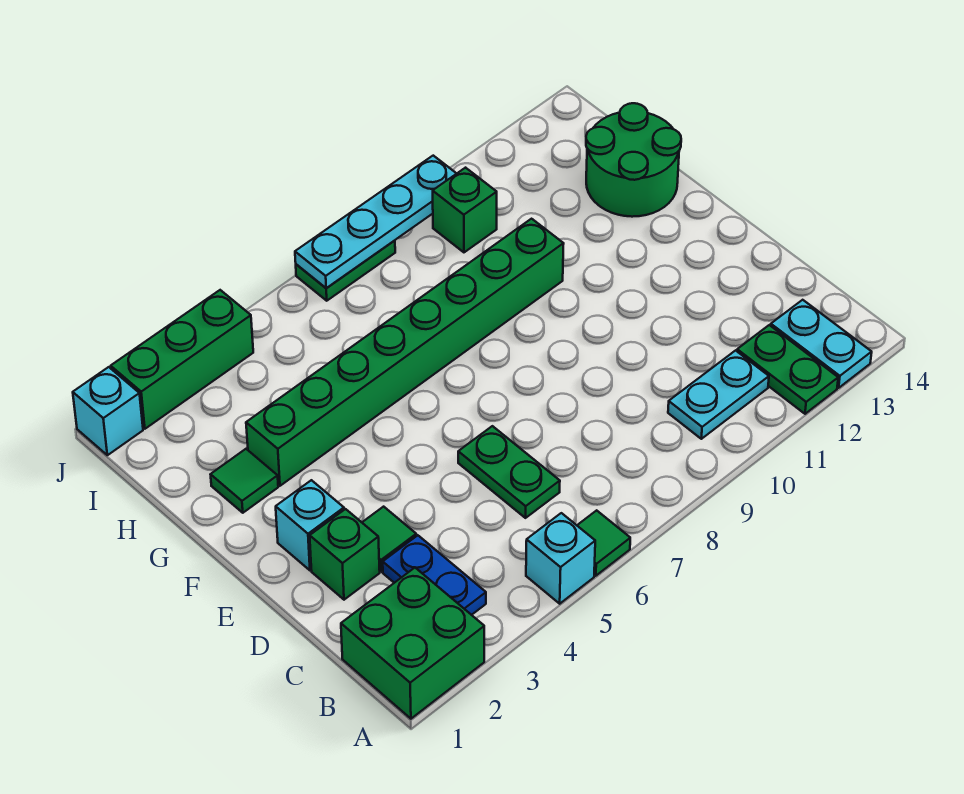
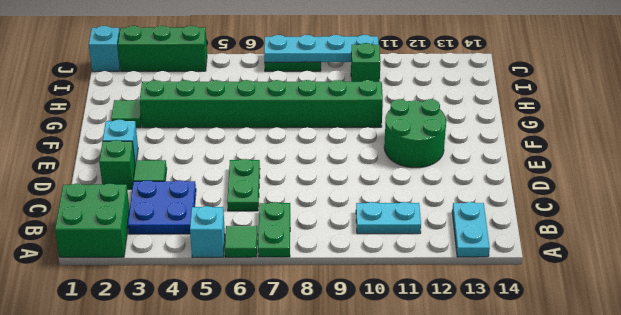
green plate A12:B12 level 1 -> green plate A7:B7 level 1
blue plate B3:C3 level 1 -> blue plate B3:C4 level 1
green round brick G13:H14 level 1 -> green round brick E11:F12 level 1

